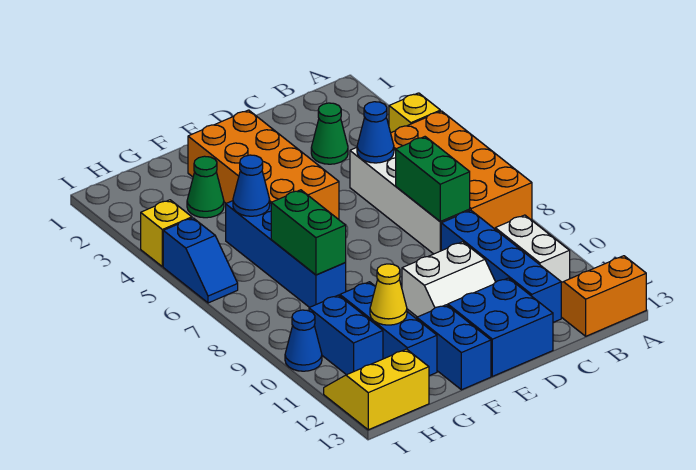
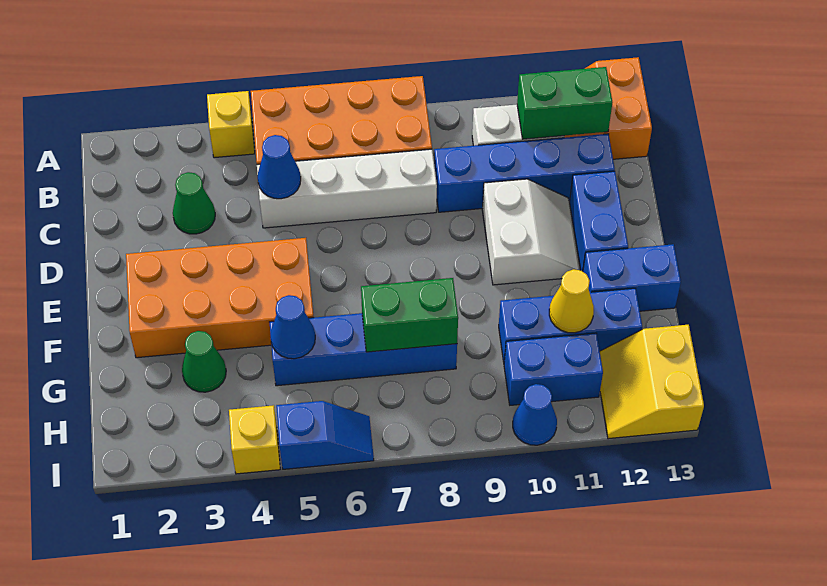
green brick C7:C8 level 2 -> green brick B11:B12 level 2
blue brick D12:E13 level 1 -> blue brick D12:E12 level 1

